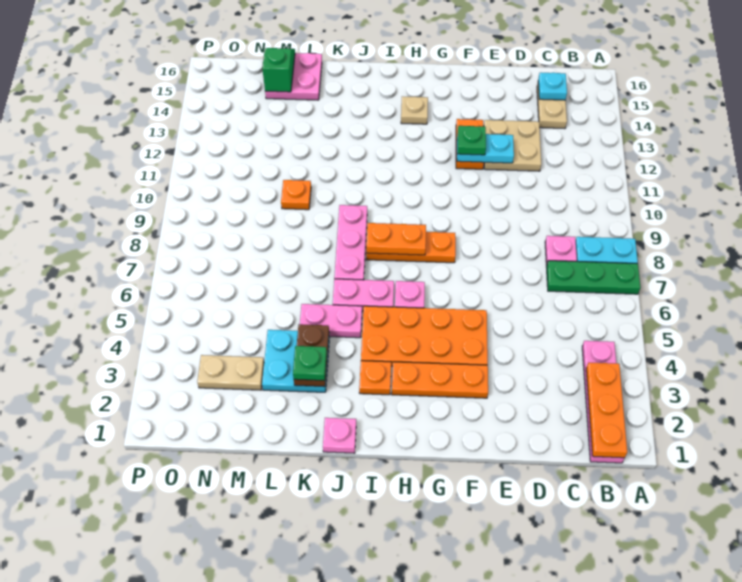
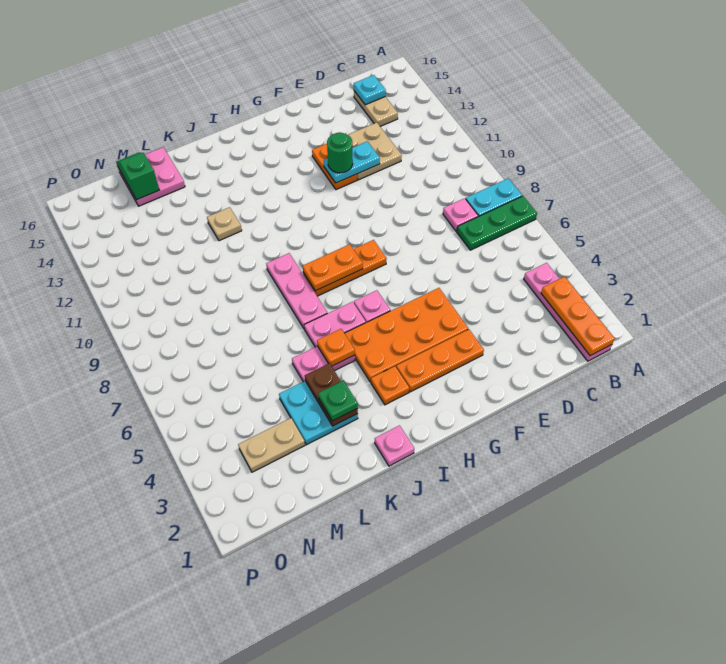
green plate F12 level 3 -> green round brick F12 level 3
tan plate H14 level 1 -> tan plate K12 level 1
orange plate L10 level 1 -> orange plate J5 level 2

